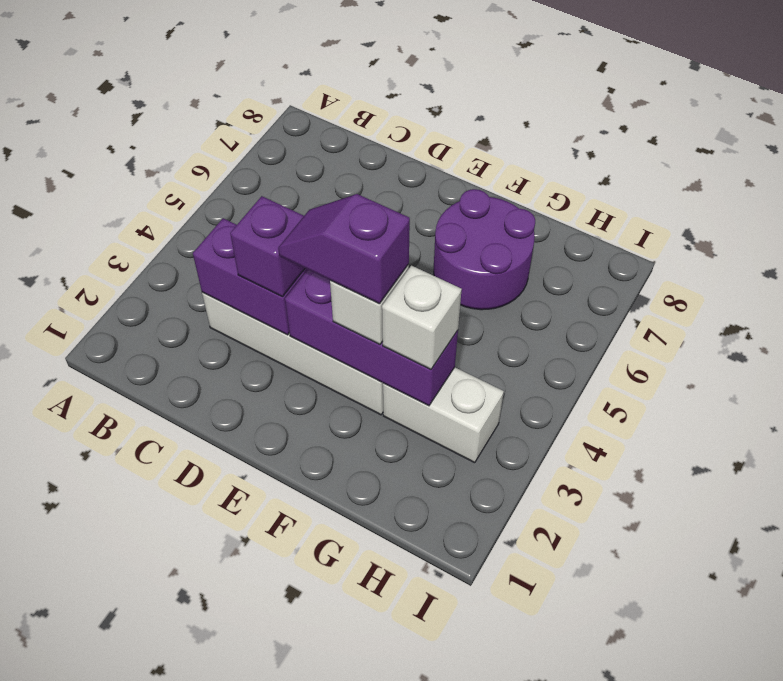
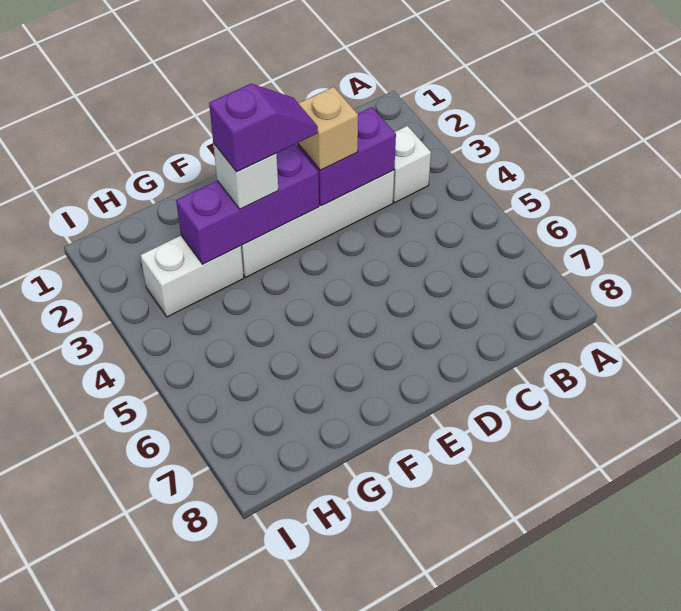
purple brick D3 level 3 -> tan brick D3 level 3
purple round brick F6:G7 level 1 -> none
white brick G3 level 3 -> white brick B3 level 1

